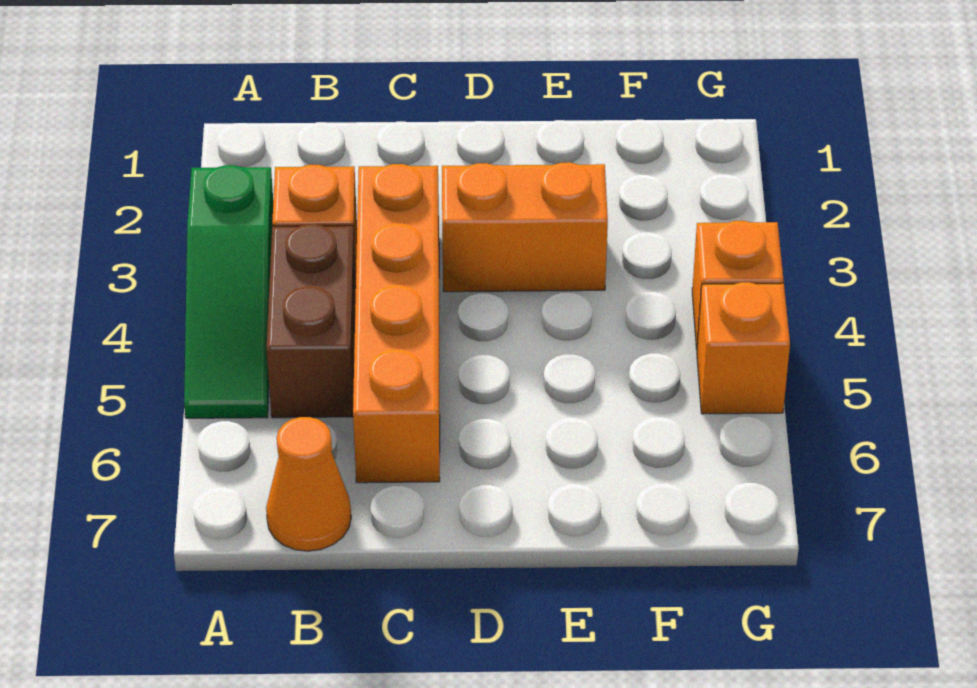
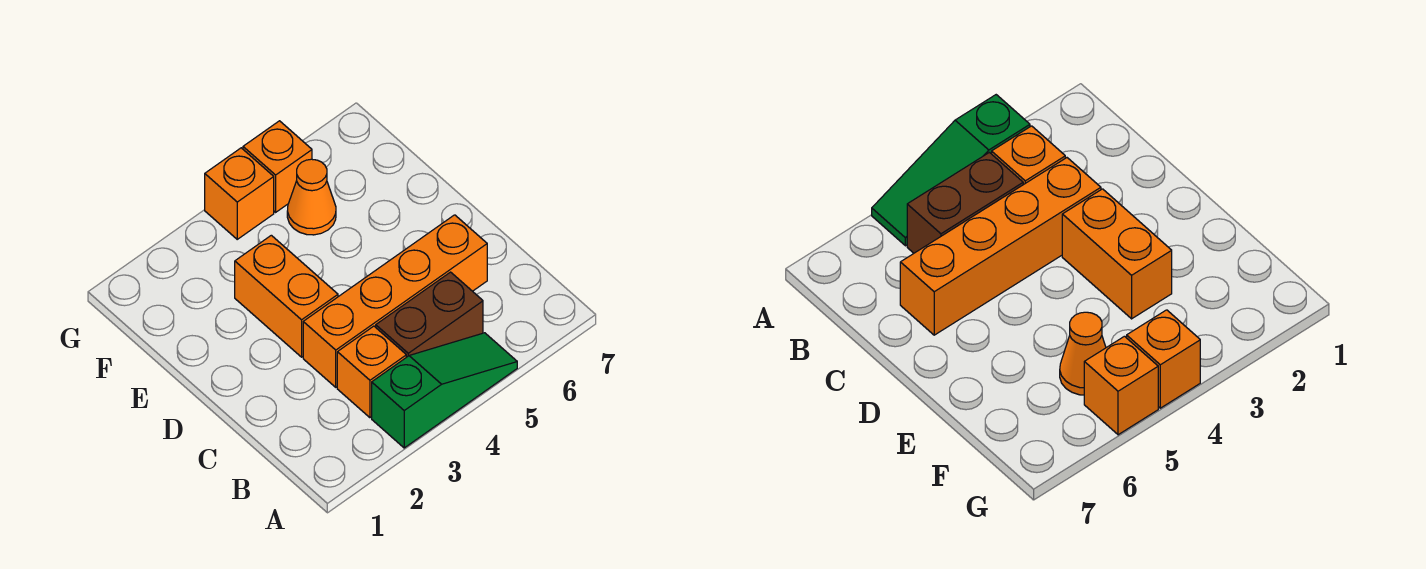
orange cone B7 level 1 -> orange cone F5 level 1

